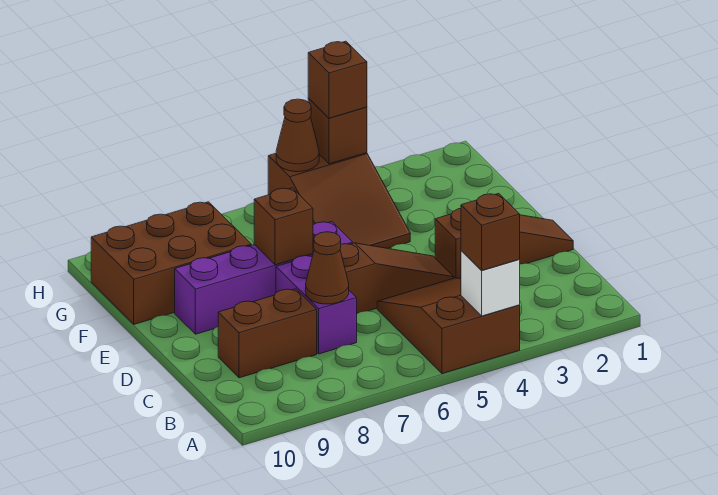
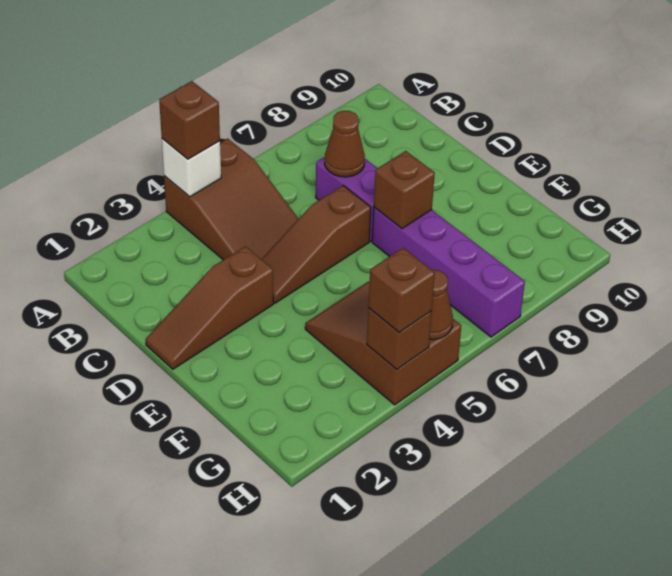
brown brick C8:C9 level 1 -> none
purple brick E6:E9 level 1 -> purple brick E7:H7 level 1
brown brick F8:G10 level 1 -> none

